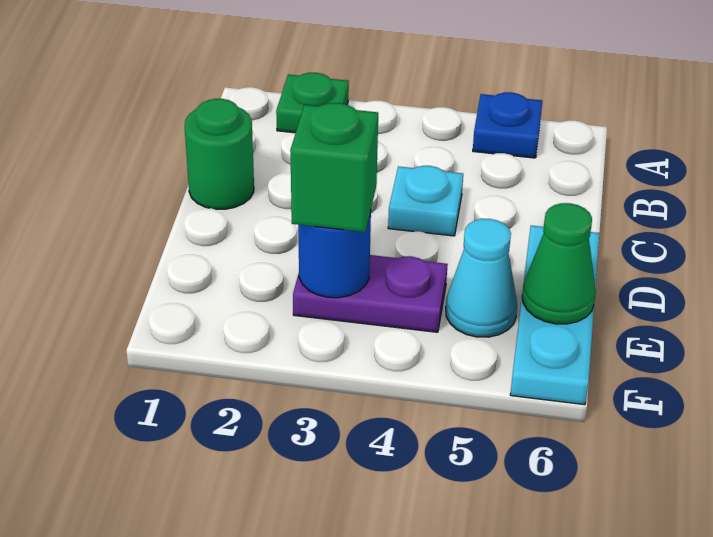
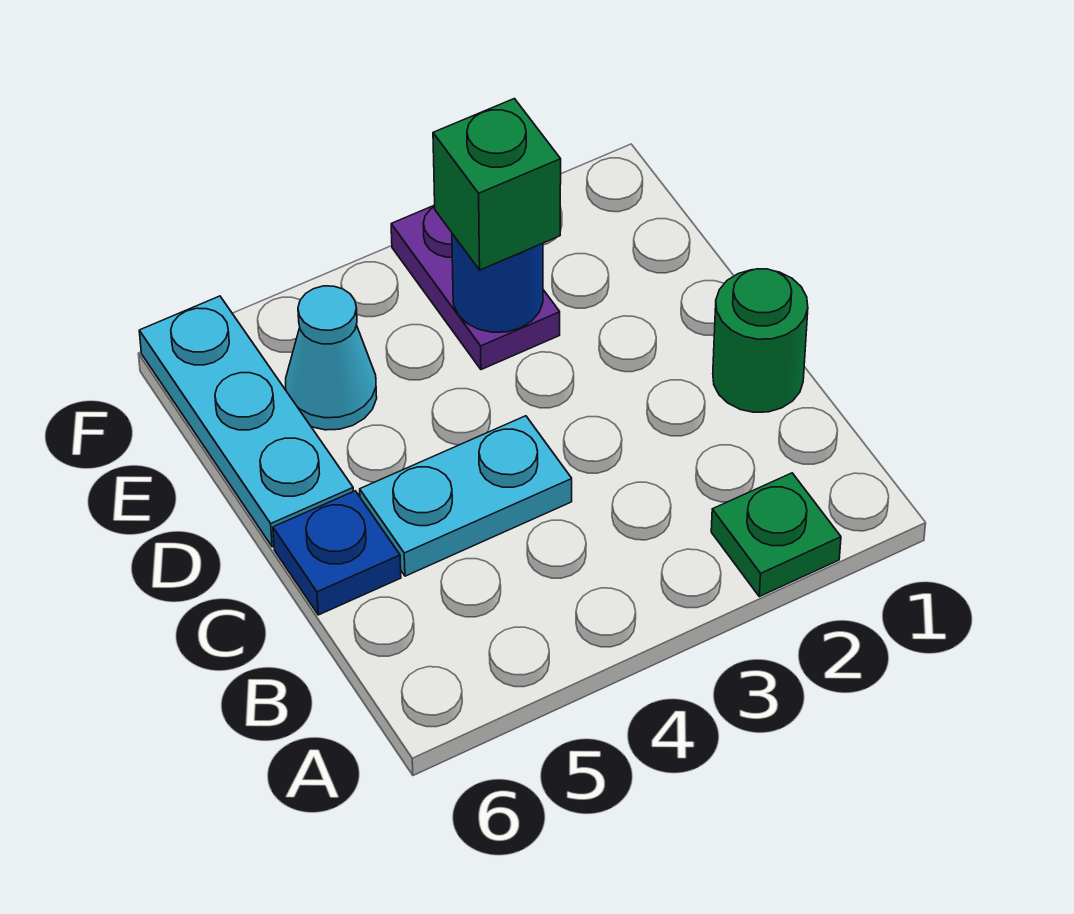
blue plate A5 level 1 -> blue plate C6 level 1
cyan plate C4 level 1 -> cyan plate C4:C5 level 1
purple plate E3:E4 level 1 -> purple plate E3:F3 level 1
green cone E6 level 2 -> none

